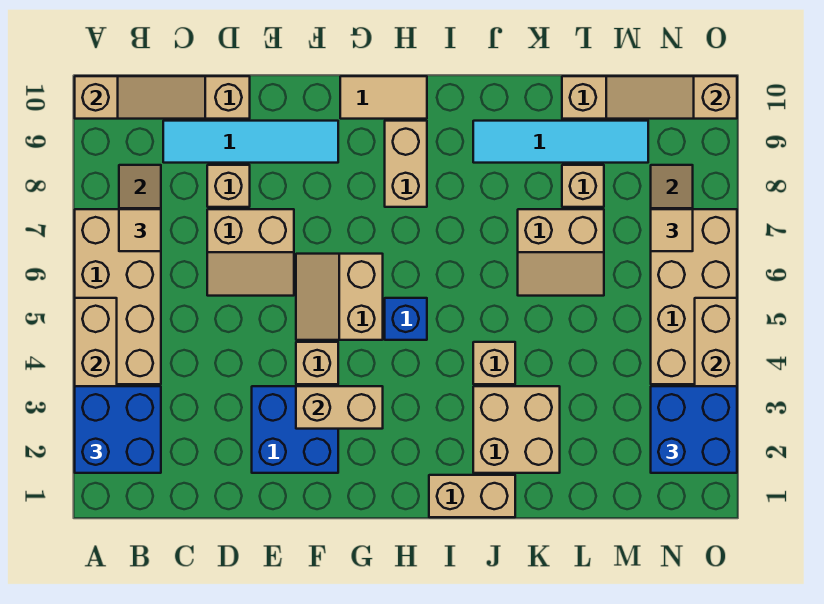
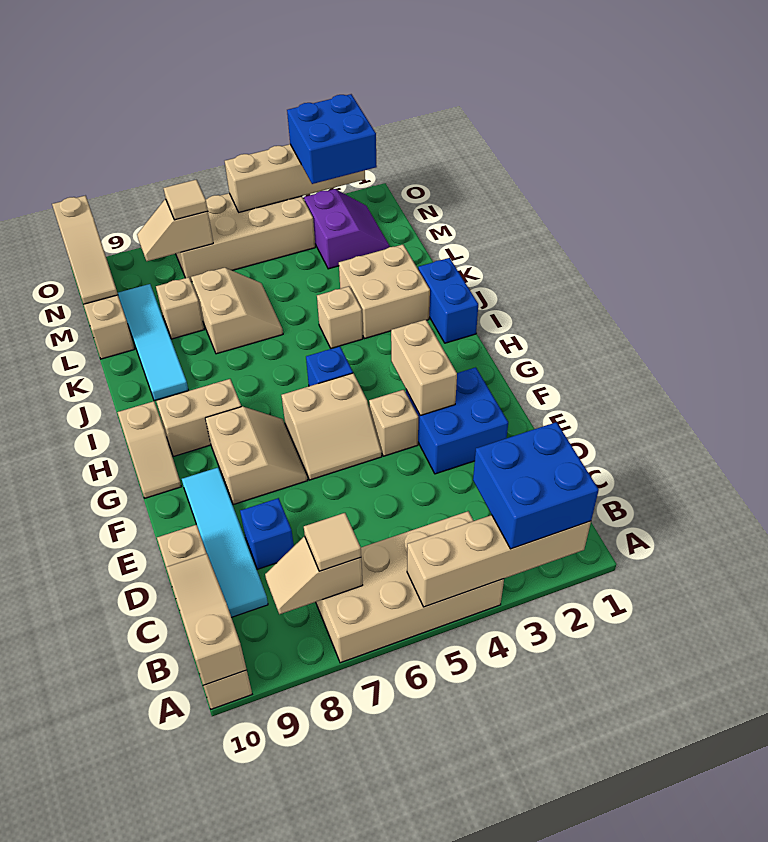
tan slope D6:E7 level 1 top 7 -> tan slope F7:G8 level 1 top 8
tan brick D8 level 1 -> blue brick D8 level 1
tan tile G10:H10 level 1 -> tan slope G10:H10 level 1 top H
tan brick I1:J1 level 1 -> blue brick I1:J1 level 1
none -> purple slope M2:N3 level 1 top 3

